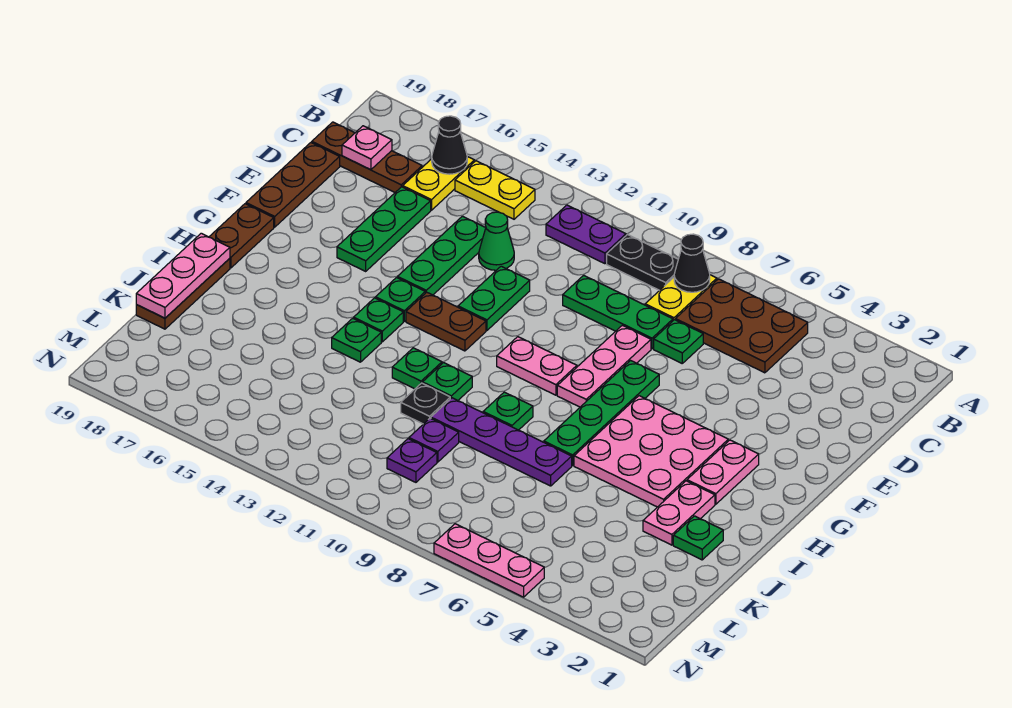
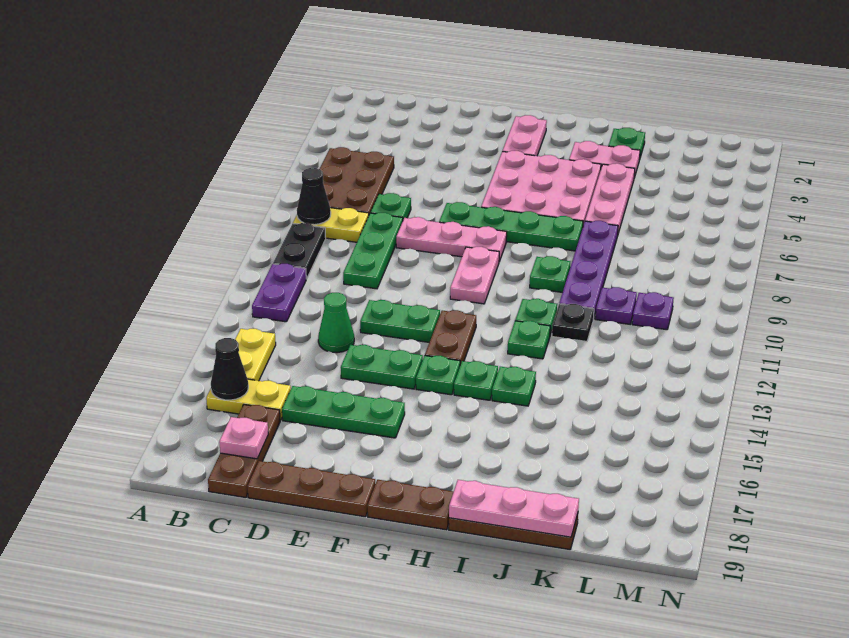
green plate D14:F14 level 1 -> green plate E14:F14 level 1
pink plate G3:H3 level 1 -> pink plate G2:G3 level 1
pink plate N5:N7 level 1 -> pink plate J4:J6 level 1

